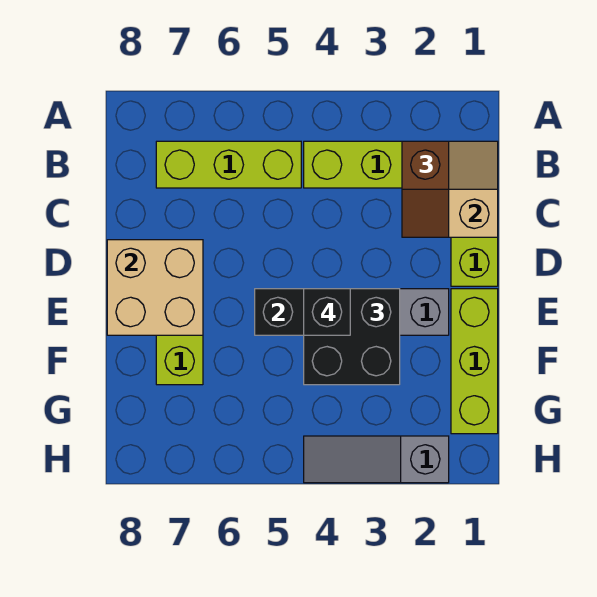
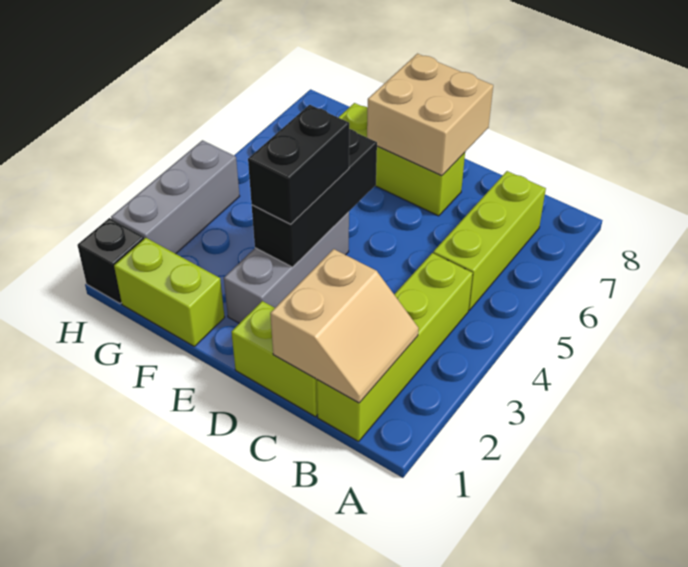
brown slope B2:C2 level 3 top B -> none
lime brick E1:G1 level 1 -> lime brick F1:G1 level 1
black brick E3:F4 level 3 -> black brick E3:E4 level 3
black brick E4 level 4 -> black brick H1 level 1
grey slope H2:H4 level 1 top 2 -> grey brick H2:H4 level 1

